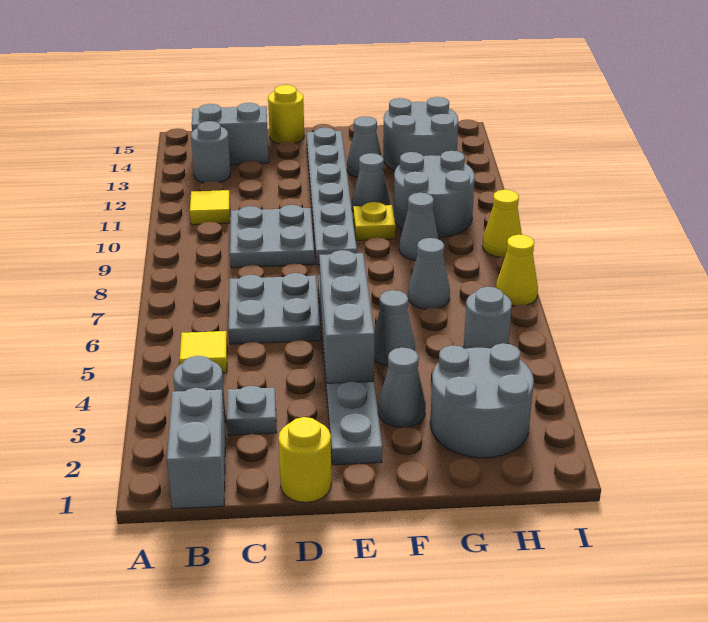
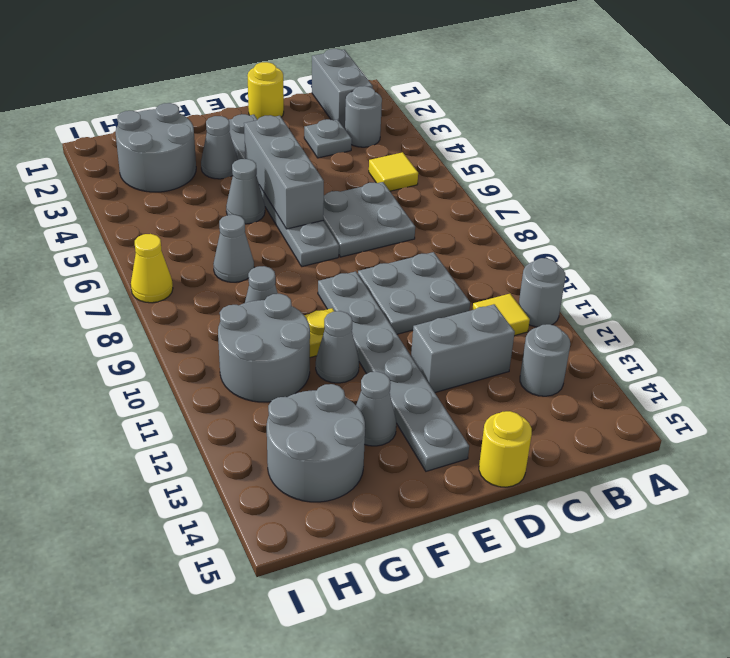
grey brick B14:C14 level 1 -> grey brick C12:D12 level 1
grey round brick H5 level 1 -> grey round brick A11 level 1
yellow cone I9 level 1 -> none

